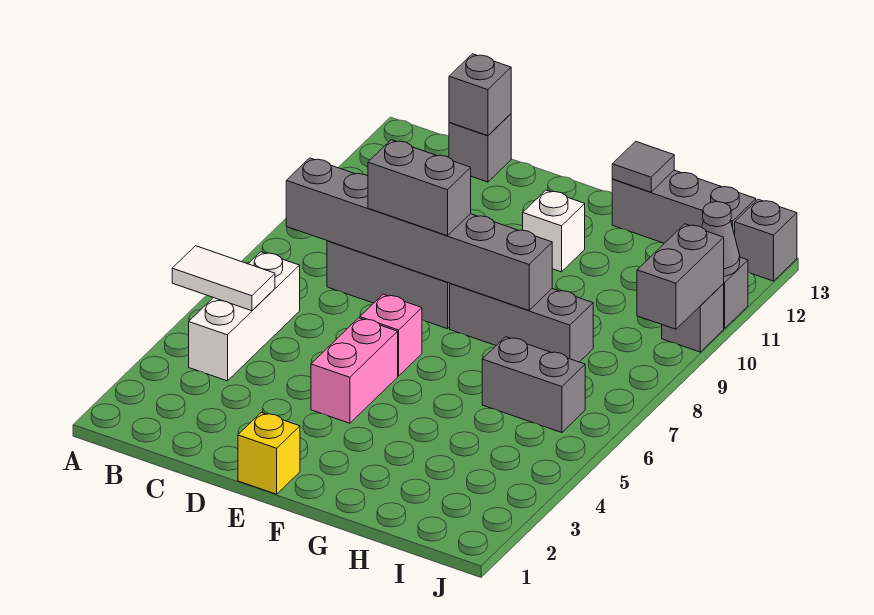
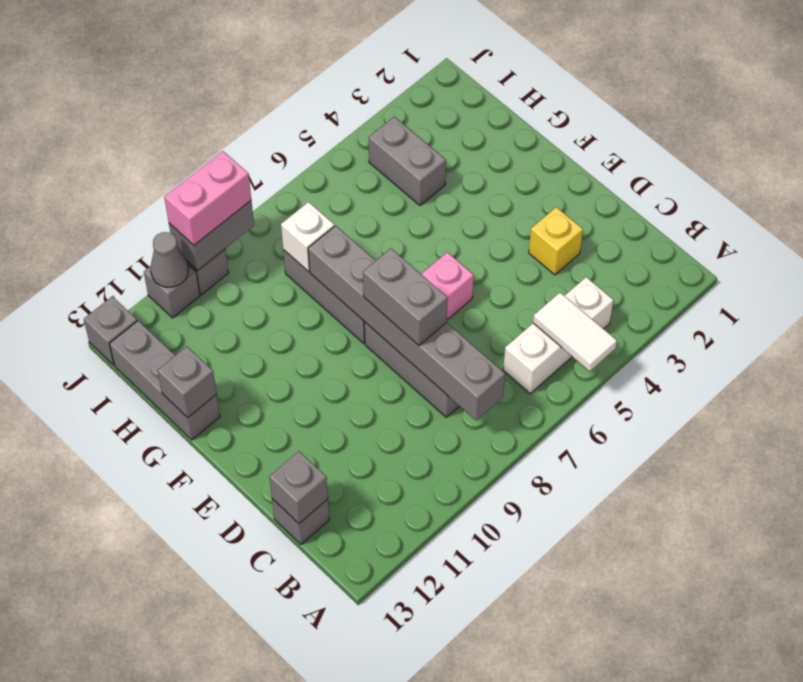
yellow brick E1 level 1 -> yellow brick D3 level 1
pink brick E4:E5 level 1 -> pink brick J9:J10 level 3
white brick F11 level 1 -> white brick H8 level 2
grey tile G13 level 2 -> grey brick G13 level 2
grey brick H6:I6 level 1 -> grey brick H4:I4 level 1

